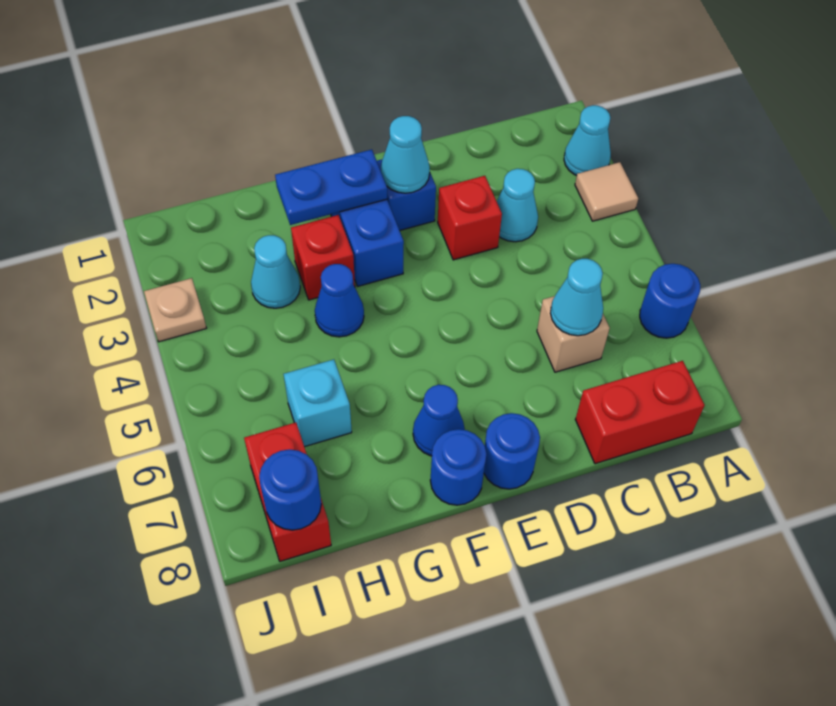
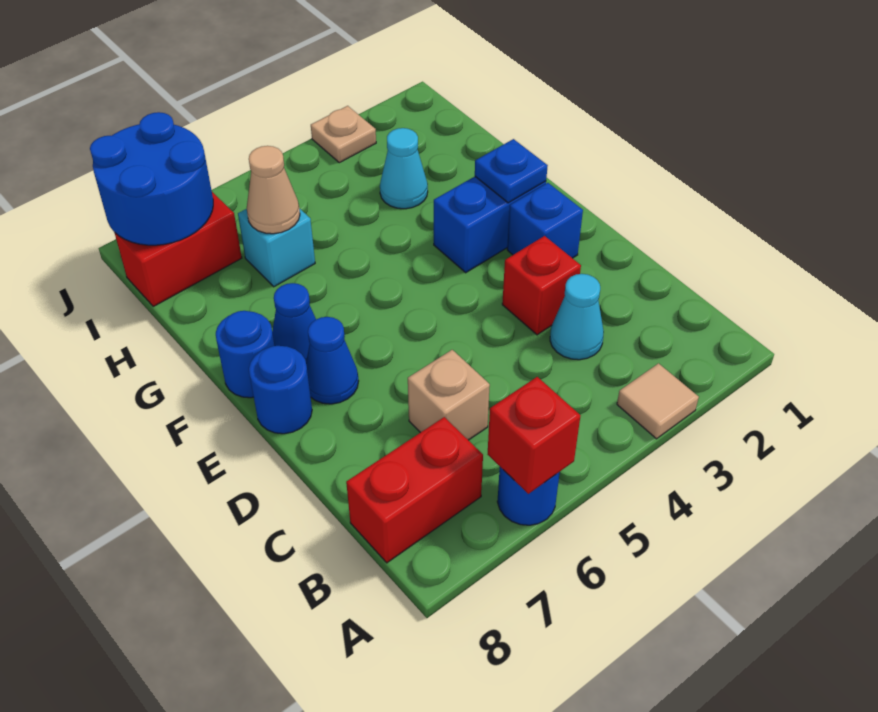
cyan cone A2 level 1 -> none
red brick B8:C8 level 1 -> red brick B7:B8 level 1
cyan cone C6 level 2 -> none
cyan cone E2 level 2 -> none
blue plate F2:G2 level 2 -> blue plate F2 level 2
red brick G3 level 1 -> red brick A6 level 2
blue cone G4 level 1 -> blue cone E7 level 1
none -> tan cone H6 level 2
blue round brick I8 level 2 -> blue round brick I7:J8 level 2

